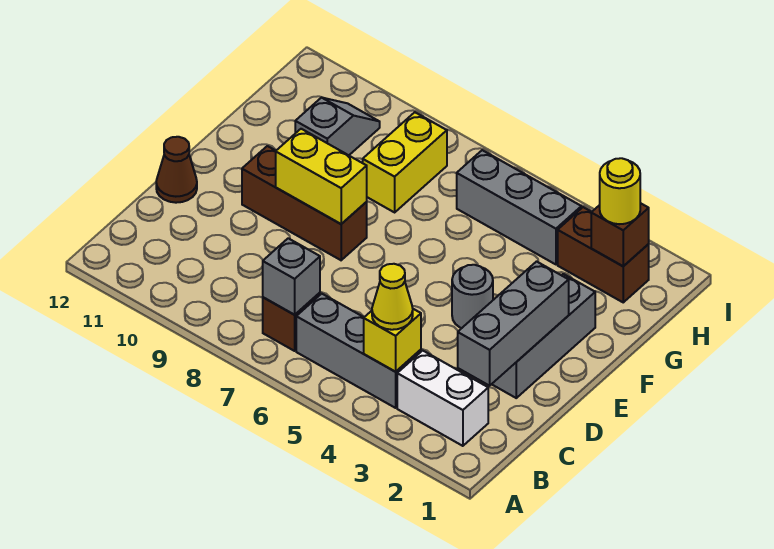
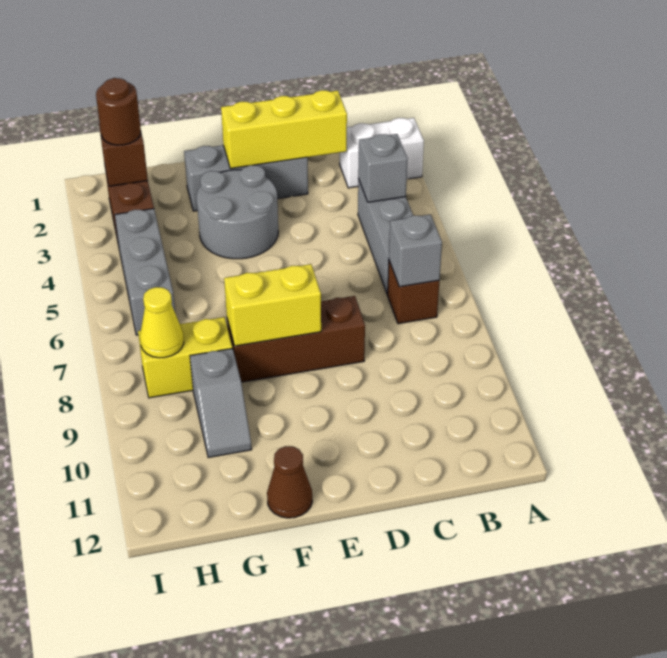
white brick B2:B3 level 1 -> white brick A2:B2 level 1
yellow brick B4 level 2 -> grey brick B4 level 2
yellow cone B4 level 3 -> yellow cone H8 level 2
grey brick C2:E2 level 2 -> yellow brick C2:E2 level 2
brown cone D12 level 1 -> brown cone F12 level 1
grey round brick E4 level 1 -> grey round brick E3:F4 level 1
brown brick E8:E10 level 1 -> brown brick D8:F8 level 1
yellow brick E8:E9 level 2 -> yellow brick E8:F8 level 2
grey slope G10:H10 level 1 top G -> grey slope G9:G10 level 1 top 9
yellow round brick H2 level 3 -> brown round brick H2 level 3

